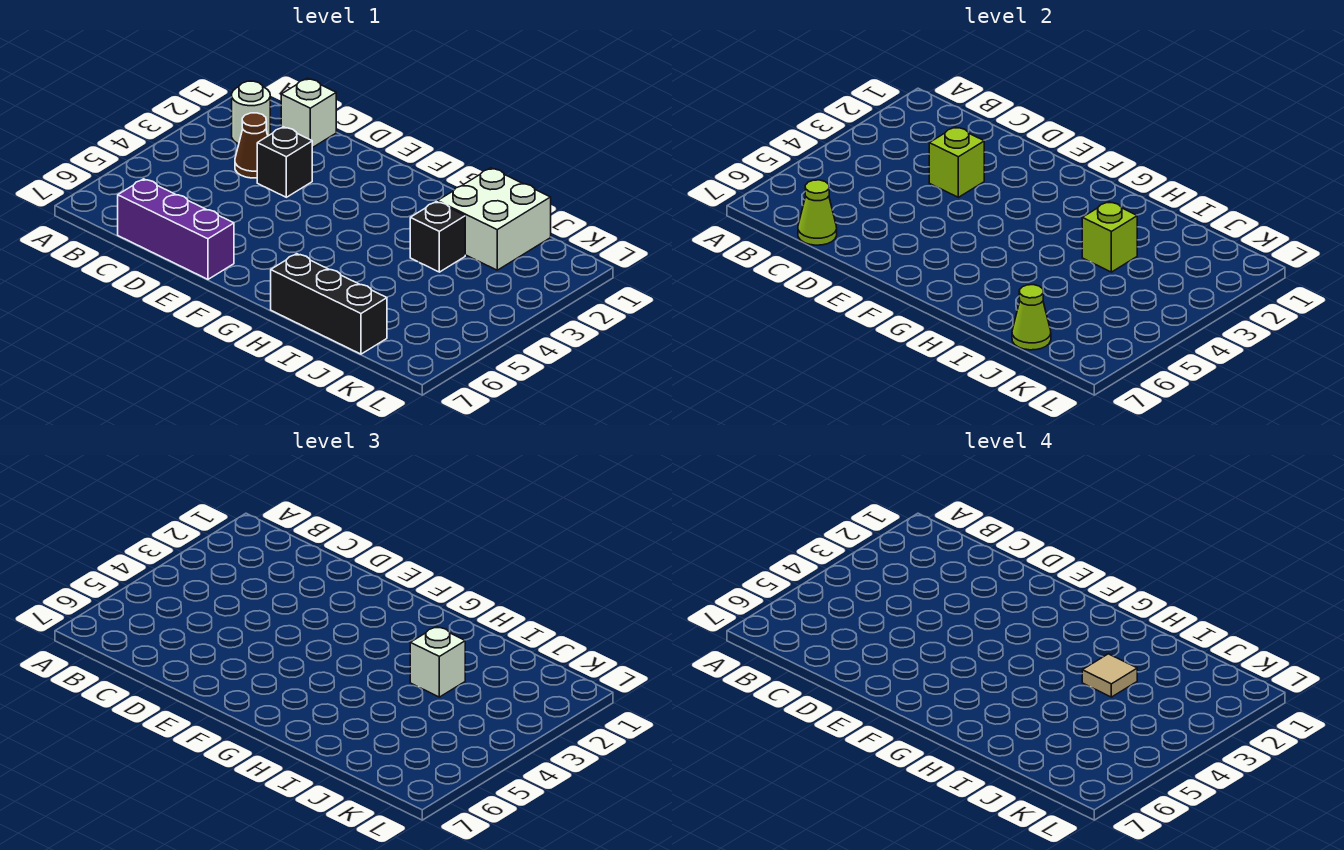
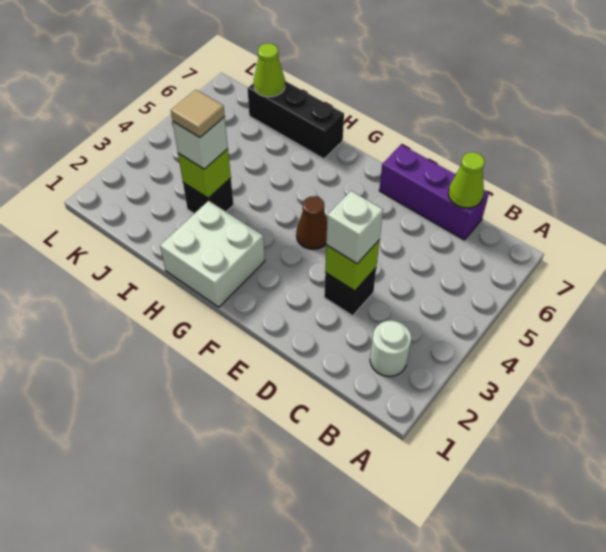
white brick C1 level 1 -> white brick D3 level 3
brown cone C3 level 1 -> brown cone F4 level 1
white brick I1:J2 level 1 -> white brick G1:H2 level 1

